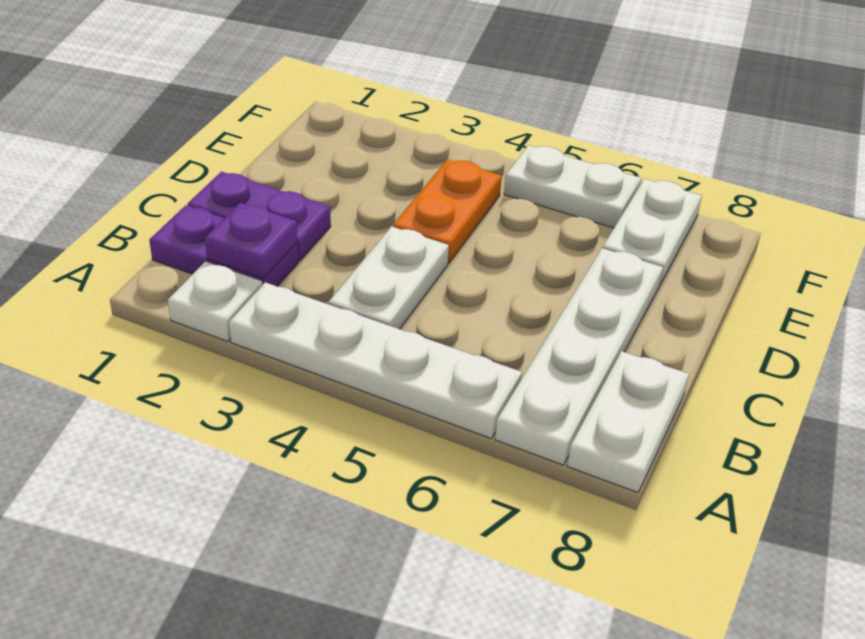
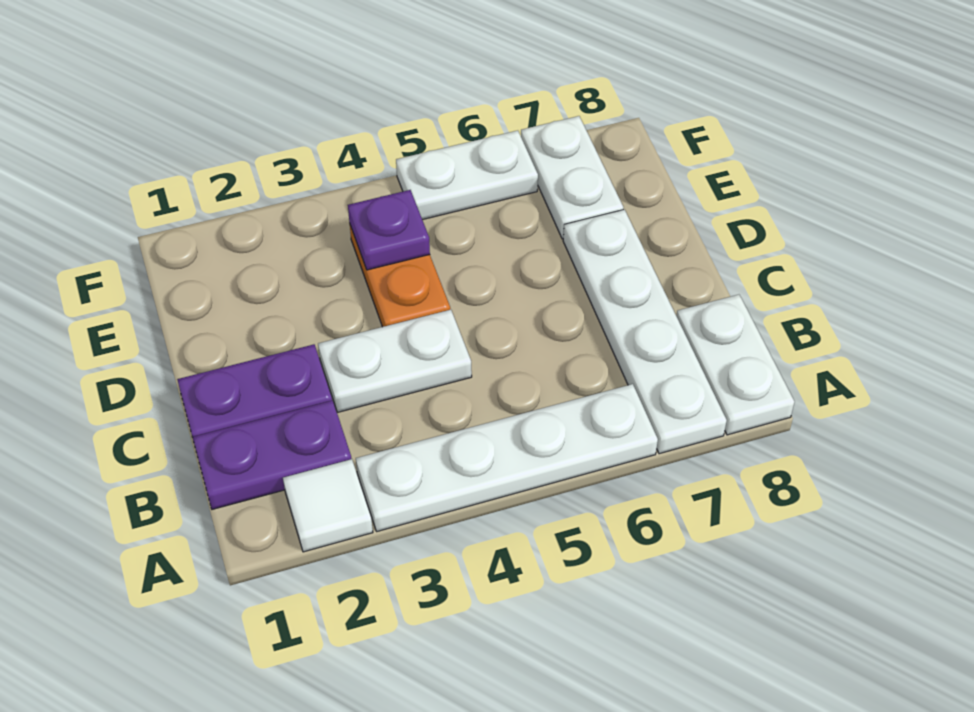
white plate A2 level 1 -> white tile A2 level 1
purple plate B2 level 2 -> purple plate E4 level 2
white plate B4:C4 level 1 -> white plate C3:C4 level 1

